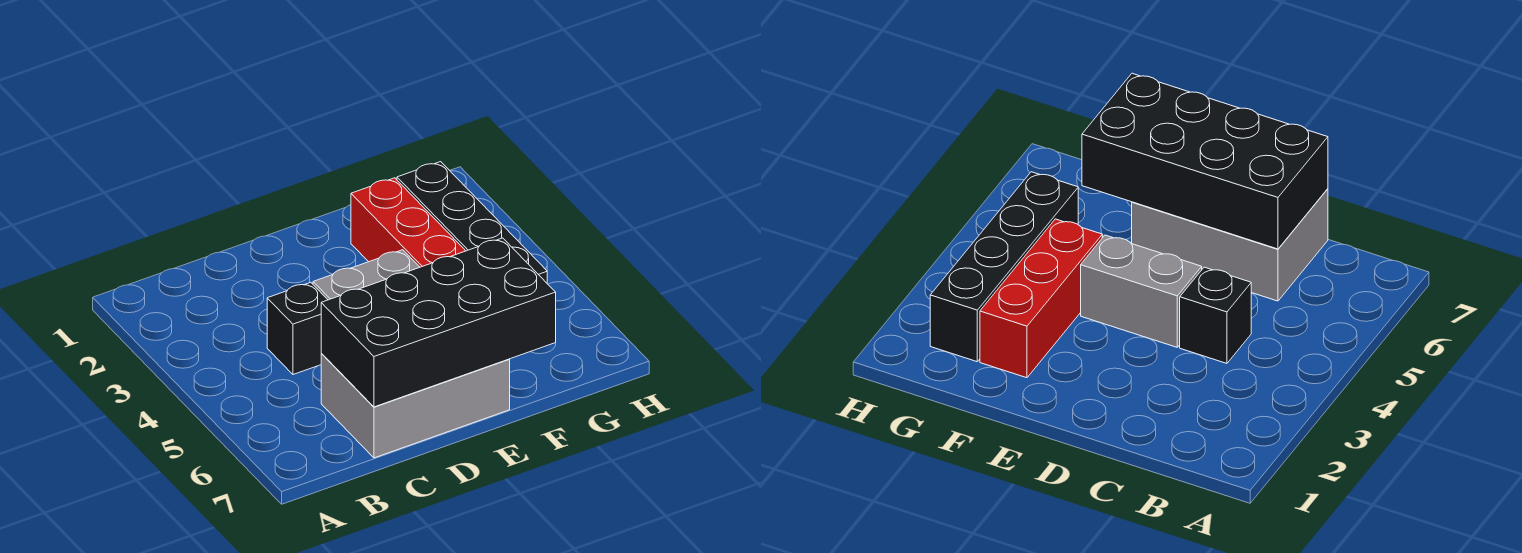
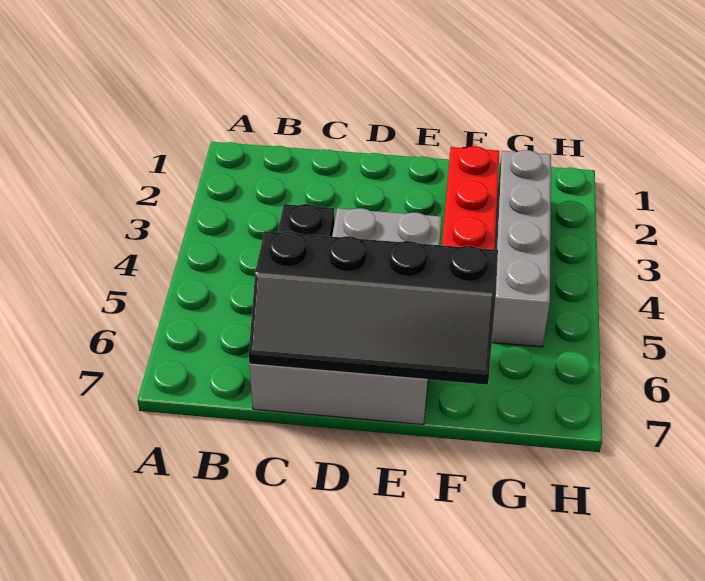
black brick C6:F7 level 2 -> black slope C6:F7 level 2 top 6
black brick G2:G5 level 1 -> grey brick G2:G5 level 1

